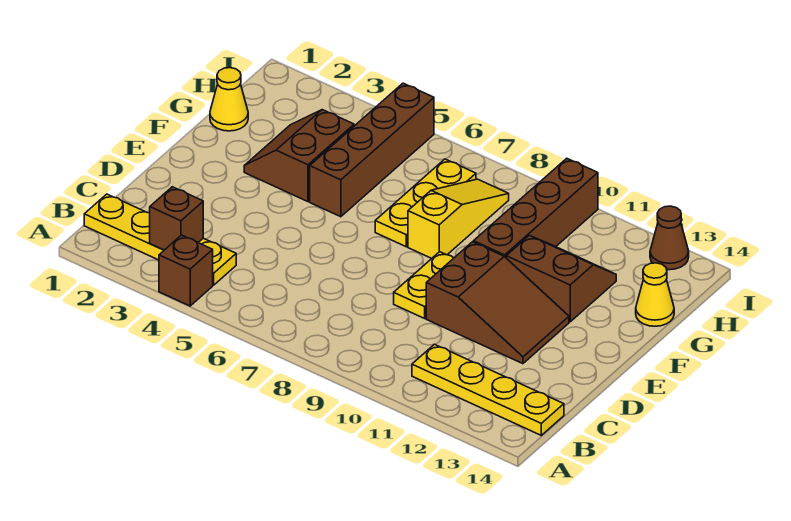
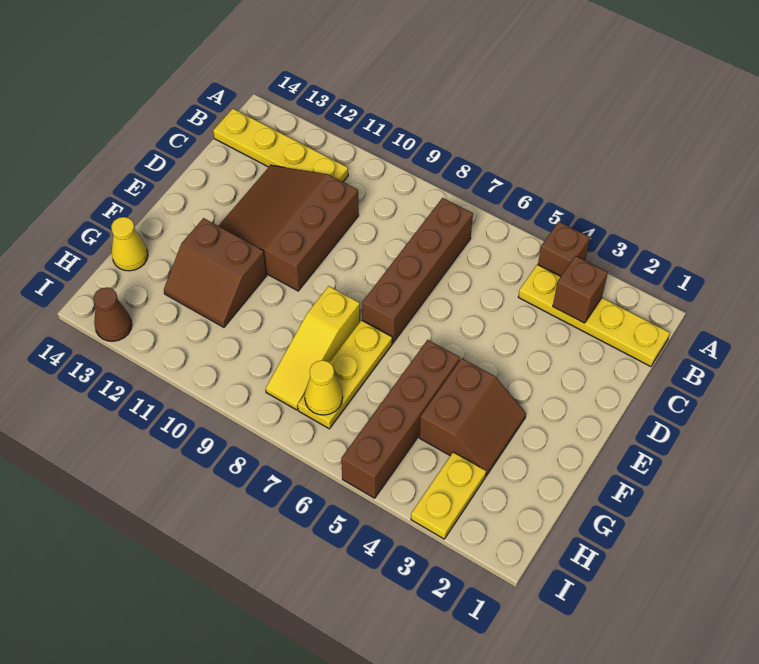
yellow plate D9:E9 level 1 -> yellow plate H3:I3 level 1
brown slope D10:E12 level 1 top 10 -> brown slope C10:E12 level 1 top 10
brown brick F10:I10 level 1 -> brown brick B7:E7 level 1
yellow cone G1 level 1 -> yellow cone H7 level 2

